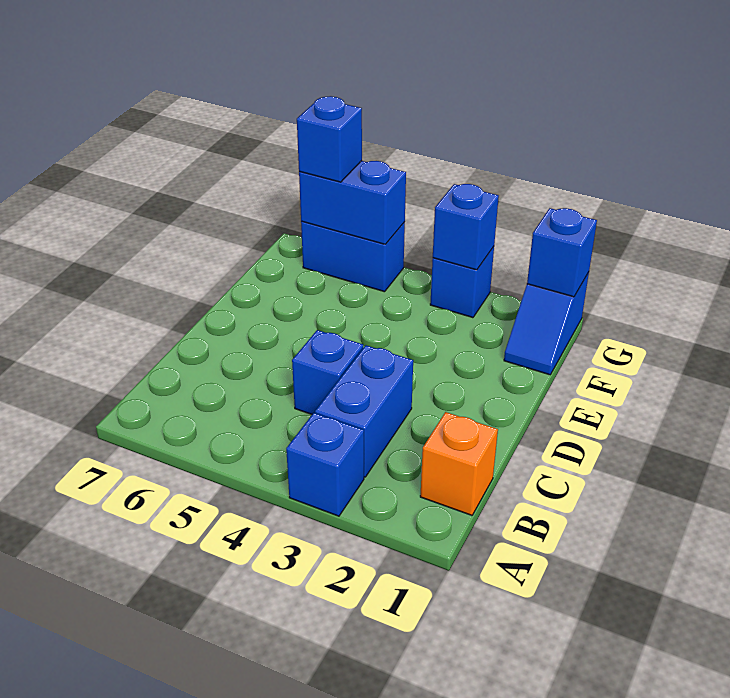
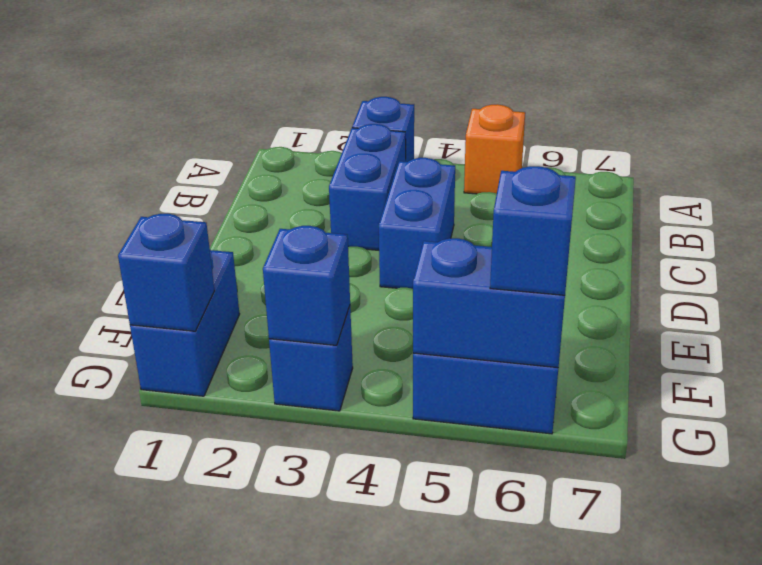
orange brick B1 level 1 -> orange brick A5 level 1
blue brick C4 level 1 -> blue brick C4:D4 level 1
blue slope F1:G1 level 1 top G -> blue brick F1:G1 level 1

